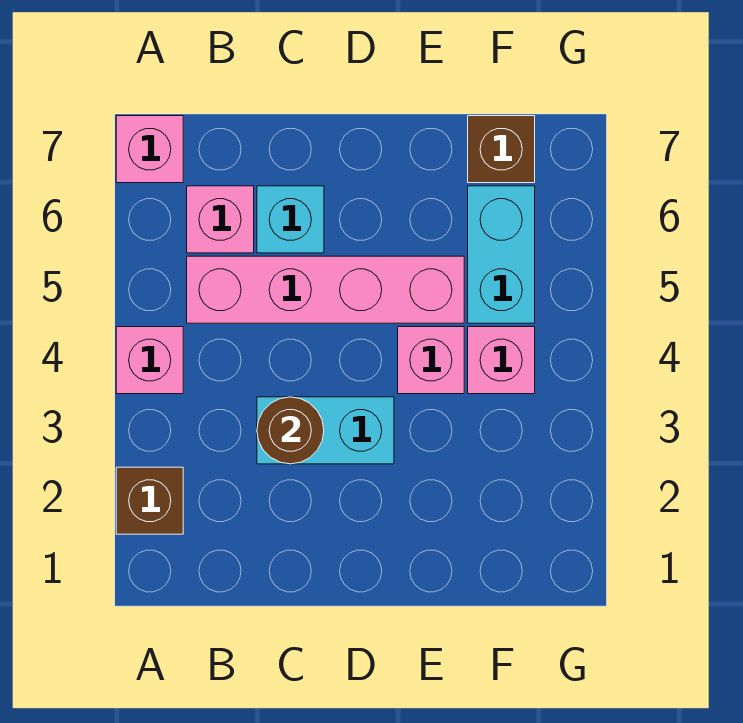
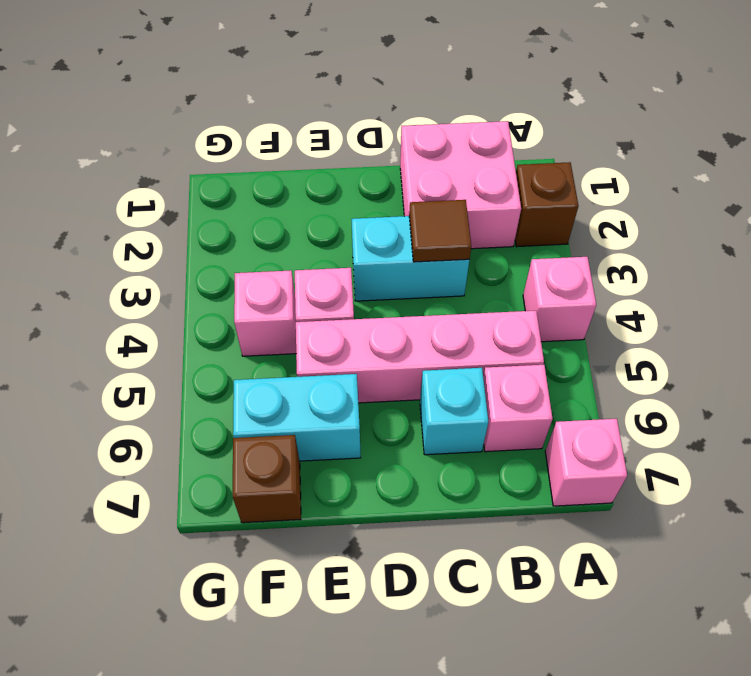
none -> pink brick B1:C2 level 1
brown round brick C3 level 2 -> brown tile C3 level 2
cyan brick F5:F6 level 1 -> cyan brick E6:F6 level 1

